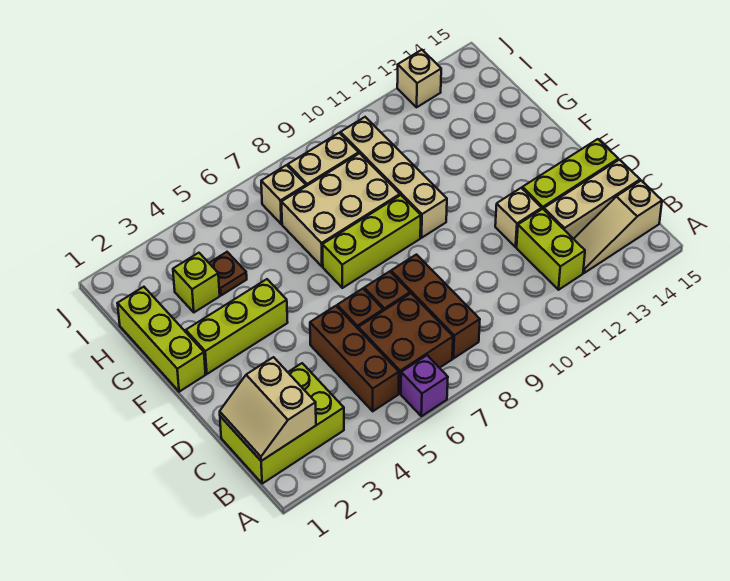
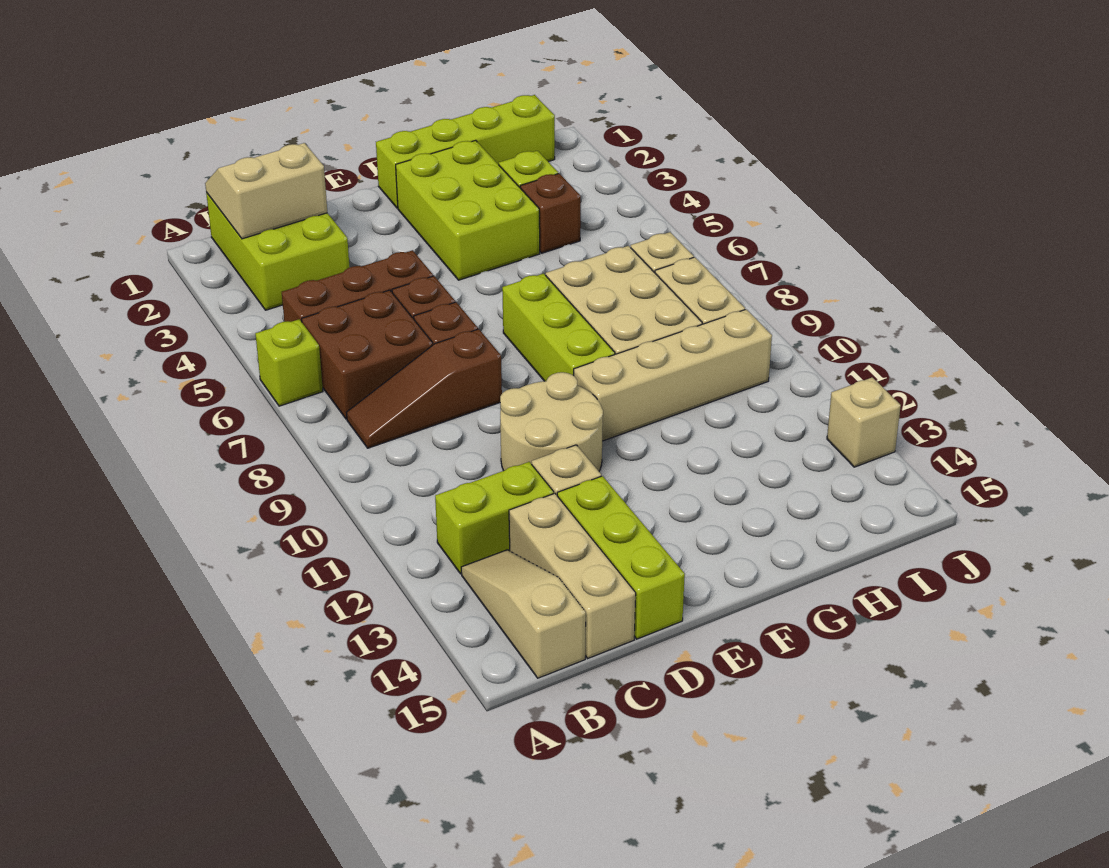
purple brick A6 level 1 -> lime brick A6 level 1
brown brick B8:D8 level 1 -> brown slope B8:D8 level 1 top D
none -> tan round brick D10:E11 level 1
lime brick F1:H1 level 1 -> lime brick F1:I1 level 1
lime brick F2:F4 level 1 -> lime brick F2:G4 level 1
brown plate H4 level 1 -> brown brick H4 level 1

